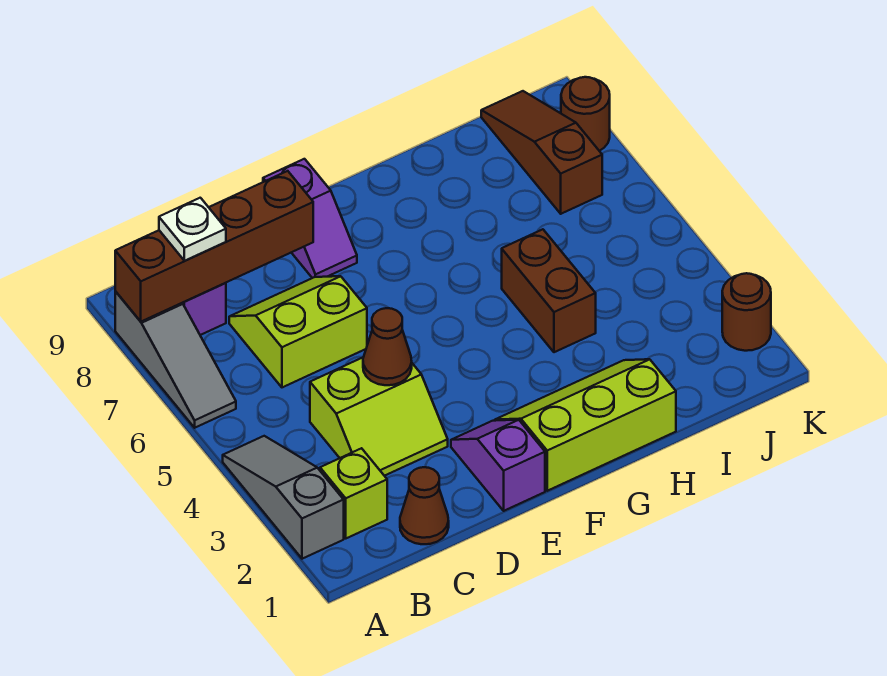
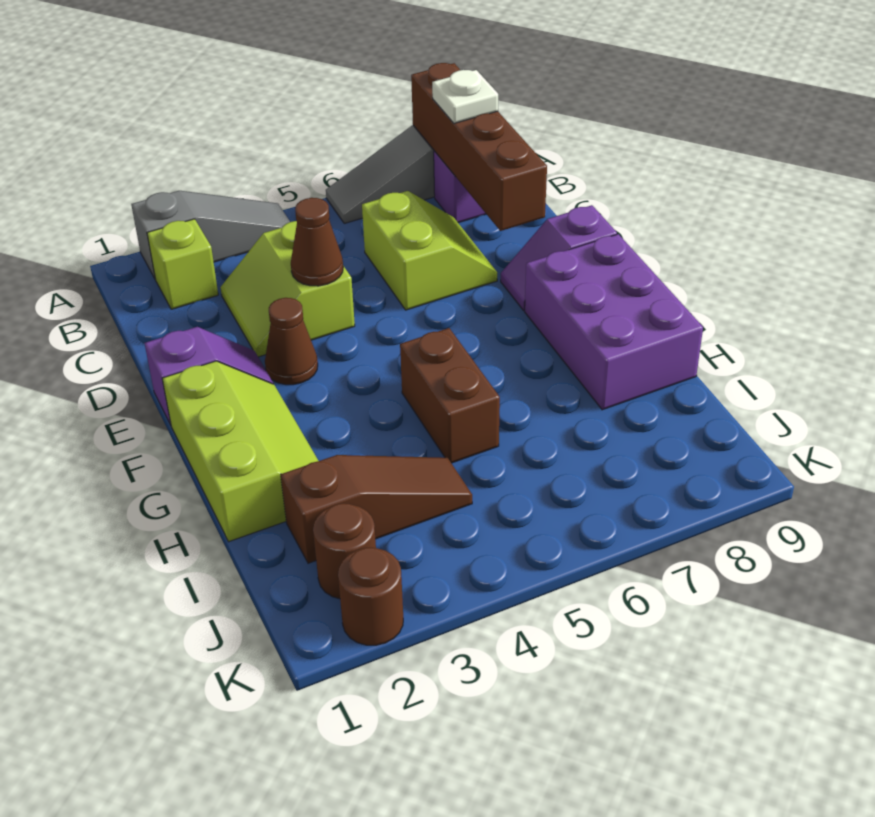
brown cone C1 level 1 -> brown cone E3 level 1
none -> purple brick F8:H9 level 1
brown brick H4:H5 level 1 -> brown brick G5:H5 level 1
brown slope J7:J9 level 1 top 7 -> brown slope I2:I4 level 1 top 2
brown round brick K8 level 1 -> brown round brick J2 level 1

